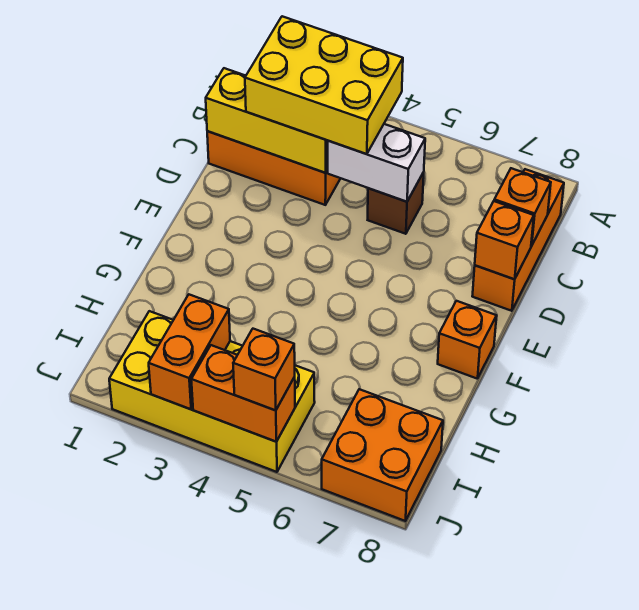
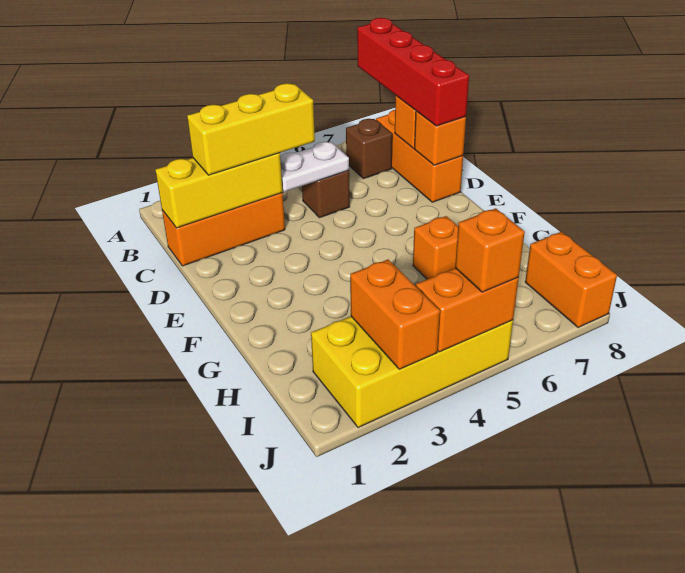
none -> red brick A8:D8 level 3
yellow brick B2:C4 level 3 -> yellow brick C2:C4 level 3
none -> brown brick B7 level 1
white brick C4:C5 level 2 -> white plate C4:C5 level 2
orange brick F8 level 1 -> orange brick G6 level 1
orange brick I7:J8 level 1 -> orange brick I8:J8 level 1

